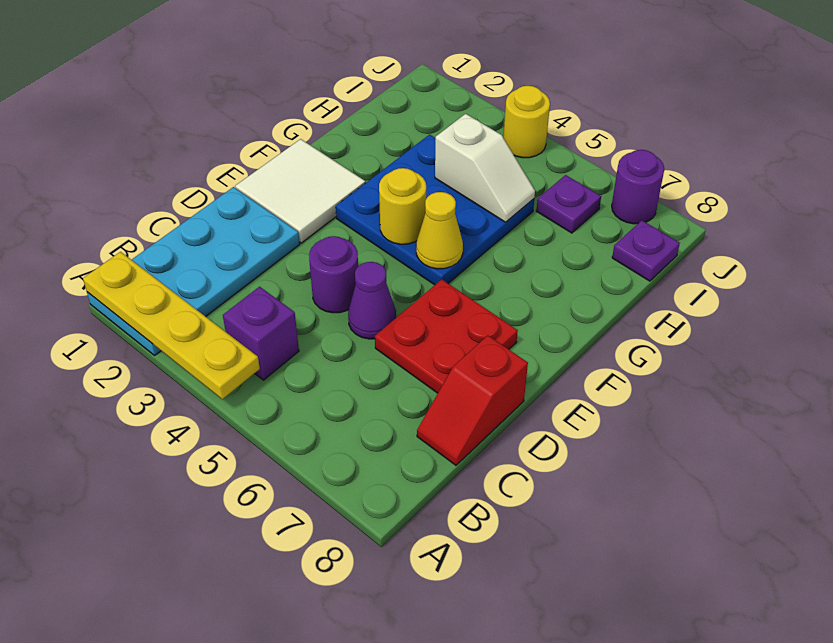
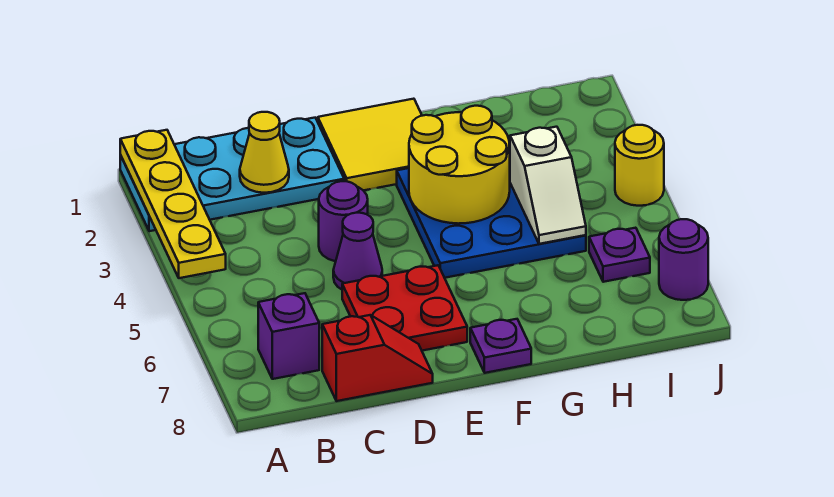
purple brick B4 level 1 -> purple brick B7 level 1
red slope C8:D8 level 1 top D -> red slope C8:D8 level 1 top C
white tile E1:F2 level 1 -> yellow tile E1:F2 level 1
yellow round brick F4 level 2 -> yellow round brick F3:G4 level 2
yellow cone F5 level 2 -> yellow cone C2 level 2
purple plate I8 level 1 -> purple plate F8 level 1

